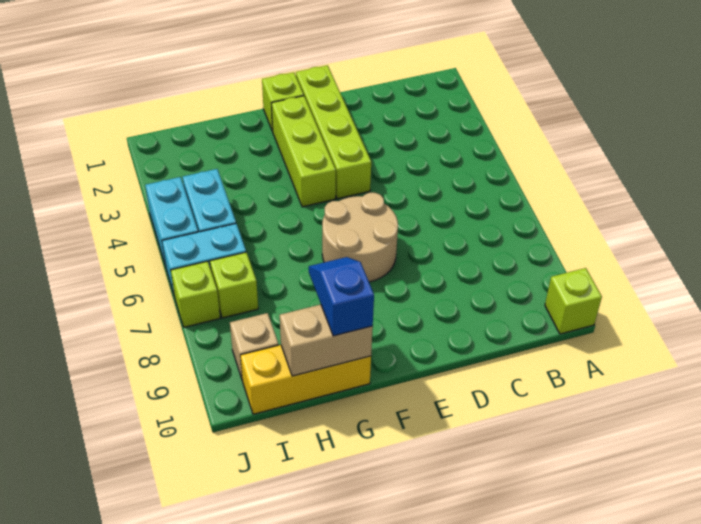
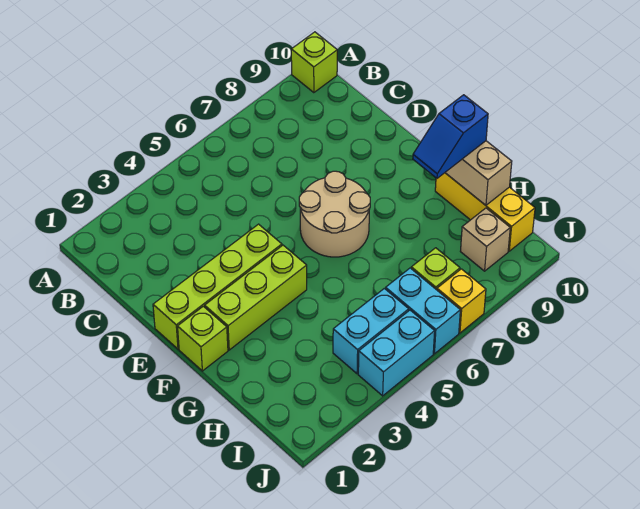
lime brick J7 level 1 -> yellow brick J7 level 1

